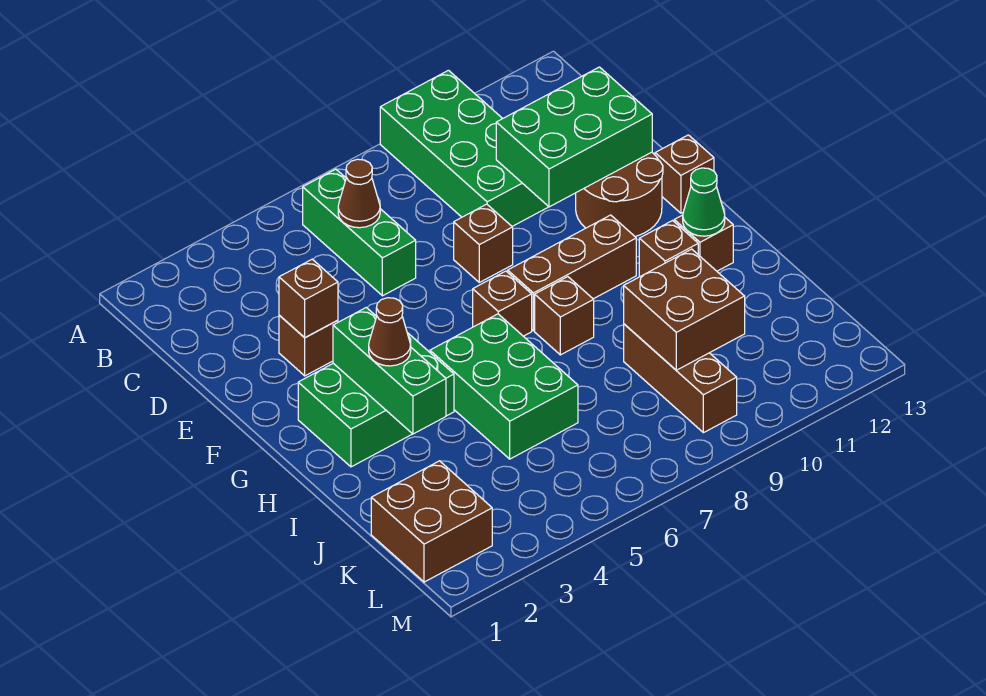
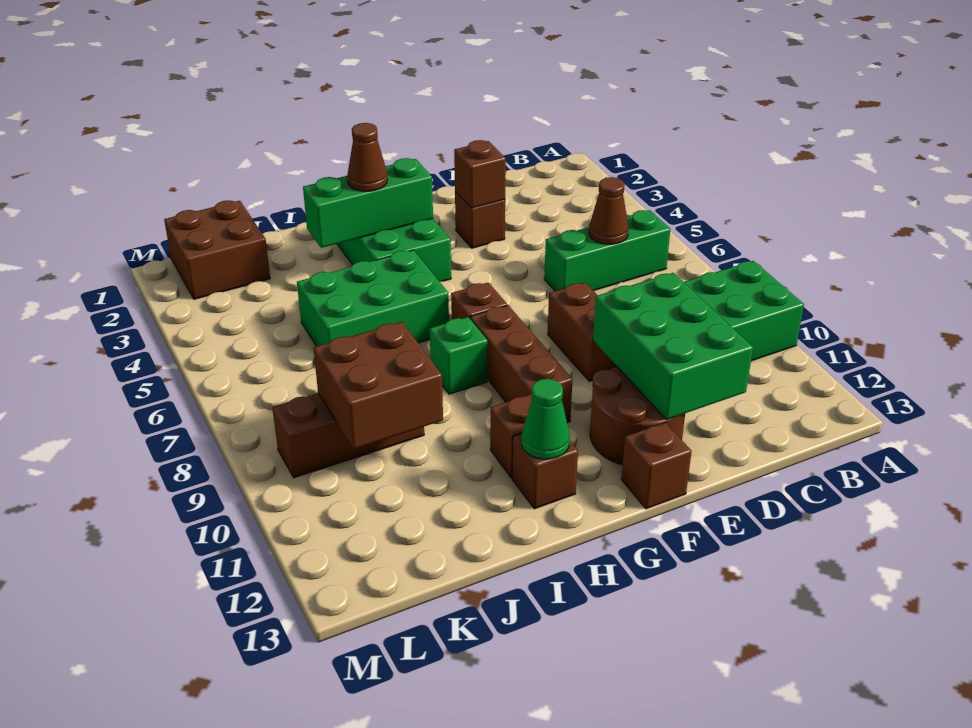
brown brick E8 level 1 -> brown brick E8:E9 level 1
brown brick H8 level 1 -> green brick H8 level 1

